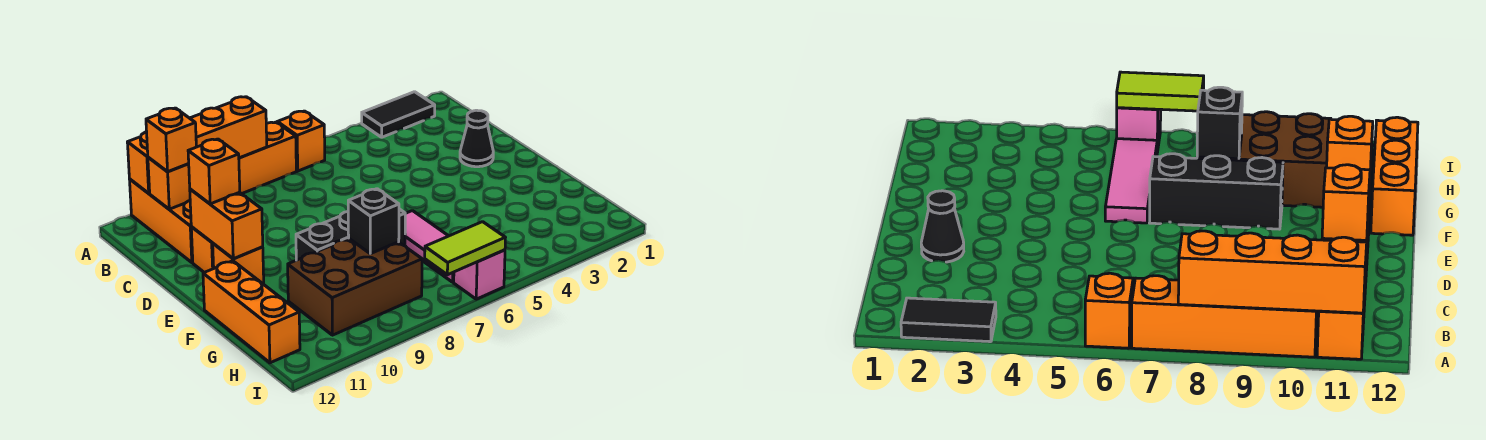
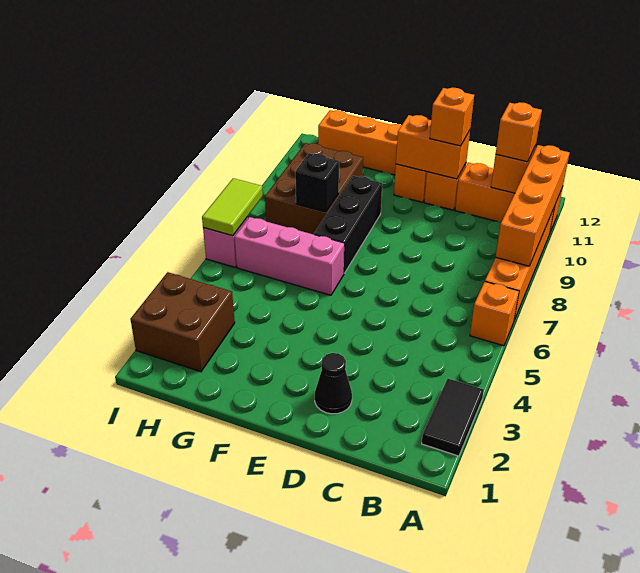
pink tile F6:H6 level 1 -> pink brick F6:H6 level 1
none -> brown brick H2:I3 level 1

